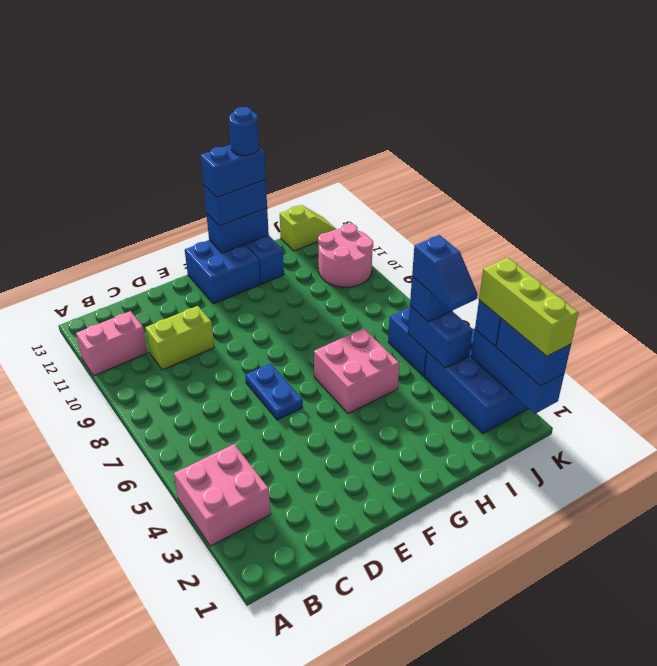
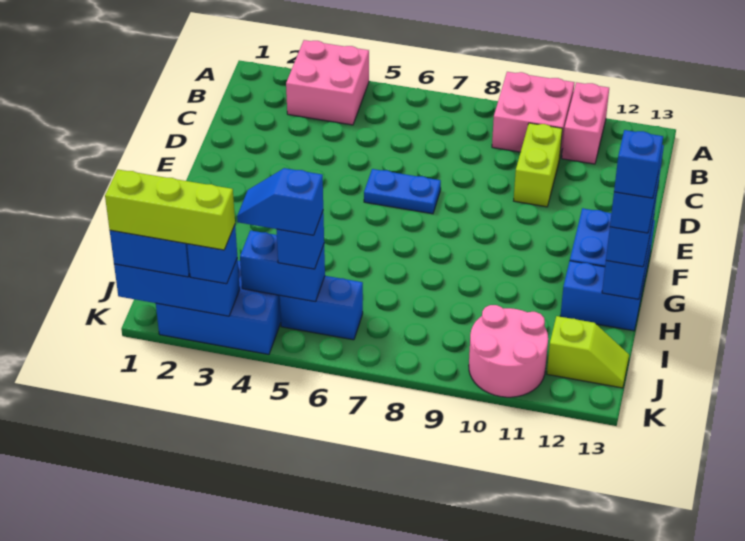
pink brick G5:H6 level 1 -> pink brick A9:B10 level 1
blue round brick H13 level 5 -> blue brick H13 level 5
lime slope J13:K13 level 1 top J -> lime slope J12:J13 level 1 top 12

